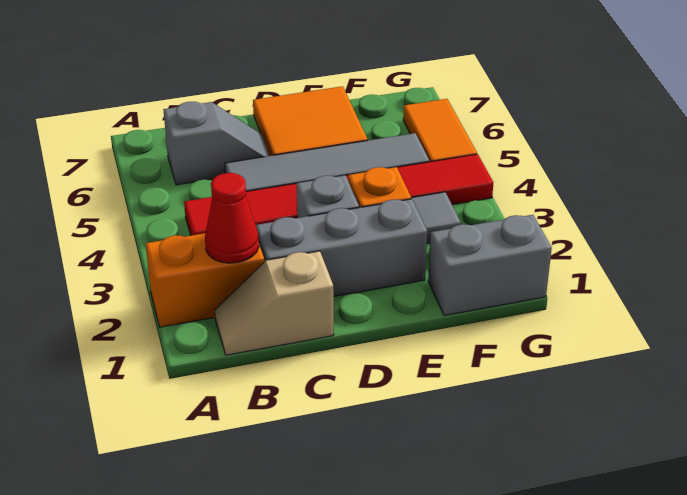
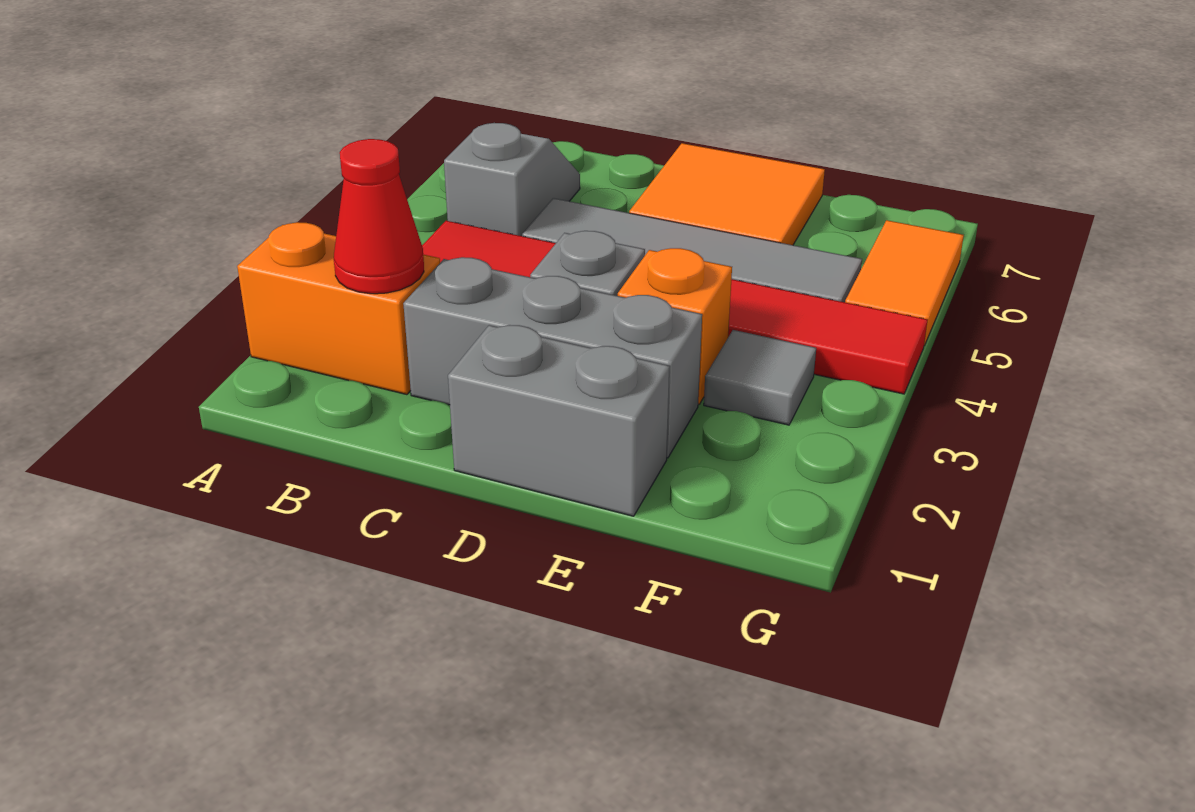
tan slope B1:C1 level 1 top C -> none
grey slope B6:C6 level 1 top B -> grey slope B5:B6 level 1 top 5
grey brick F1:G1 level 1 -> grey brick D1:E1 level 1

